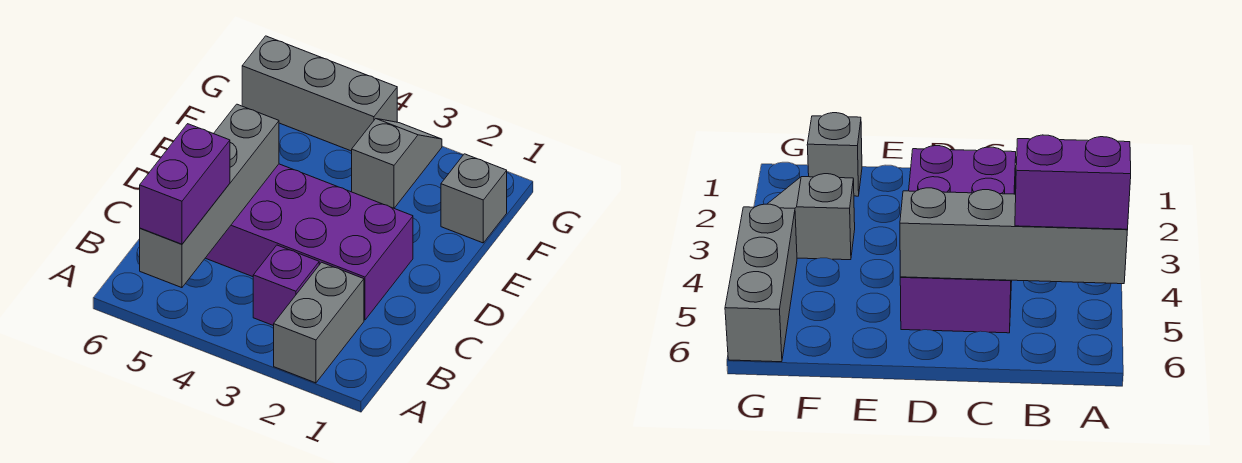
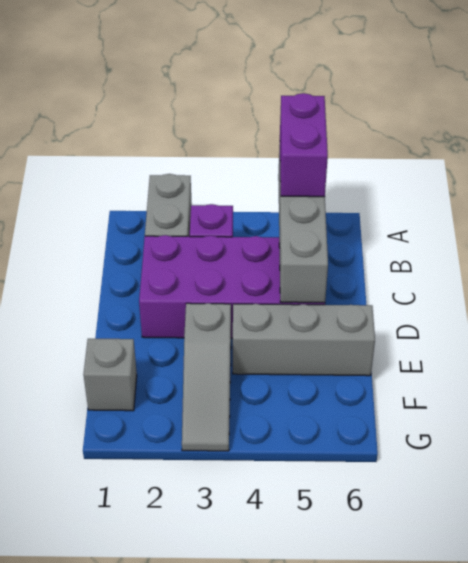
grey slope F3:G3 level 1 top F -> grey slope E3:G3 level 1 top E
grey brick G4:G6 level 1 -> grey brick E4:E6 level 1

